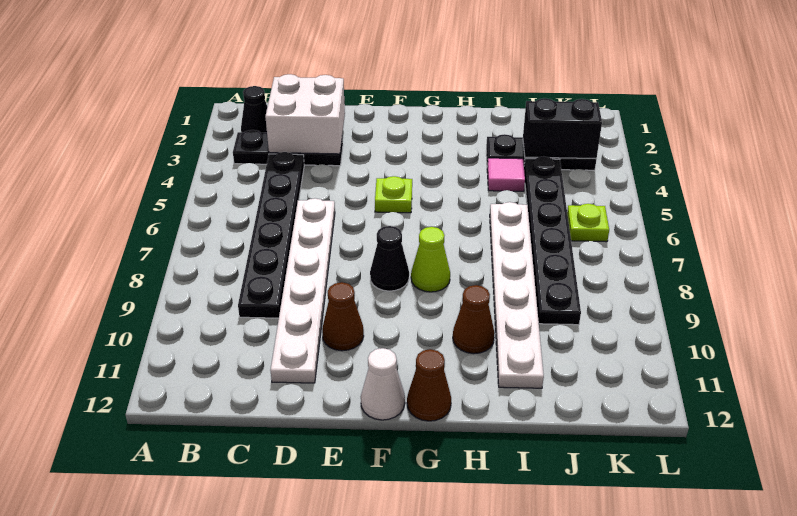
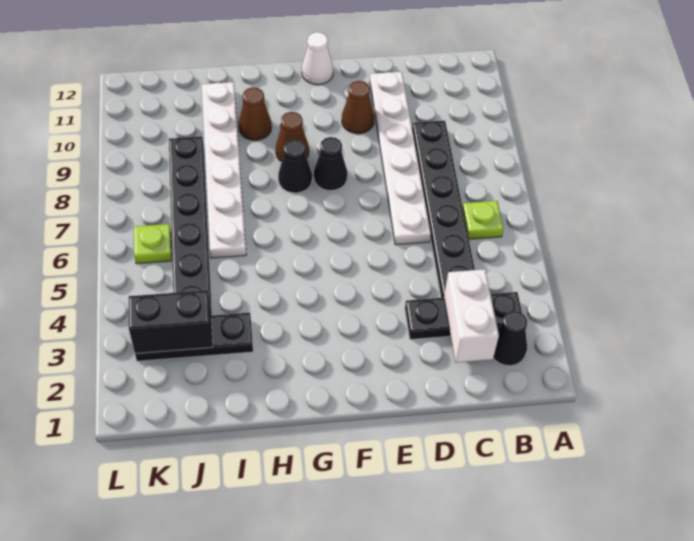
white brick C2:D3 level 2 -> white brick C2:C3 level 2
lime plate F5 level 1 -> lime plate B6 level 1
lime cone G8 level 1 -> black cone G8 level 1
brown cone G12 level 1 -> brown cone G9 level 1
pink tile I4 level 1 -> none

